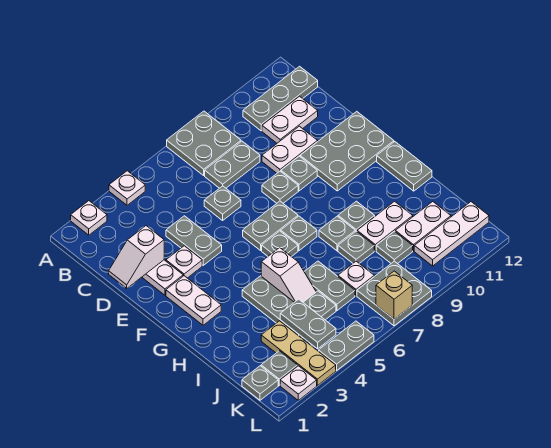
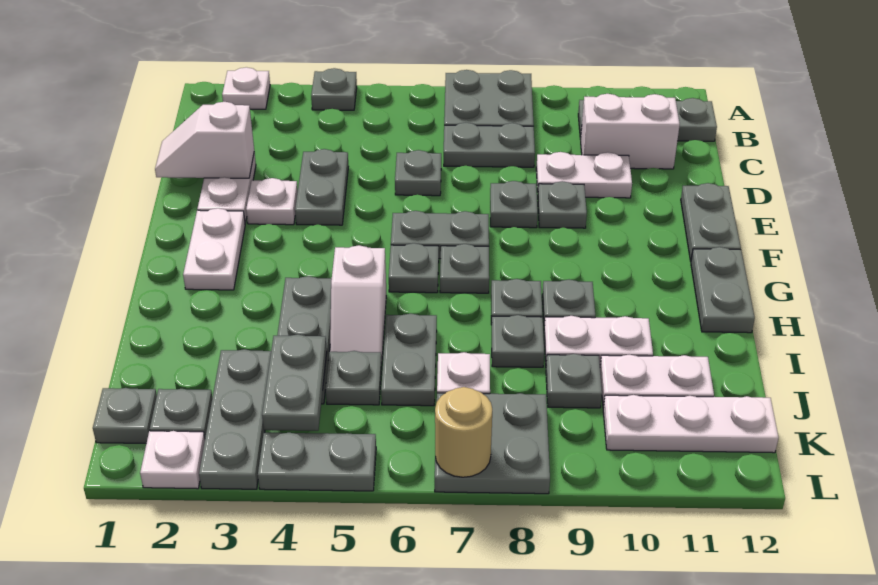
white plate A4 level 1 -> grey plate A4 level 1
white plate C10:C11 level 1 -> white brick C10:C11 level 1
grey plate E10:F12 level 1 -> grey plate E12:F12 level 1
tan plate J3:L3 level 1 -> grey plate J3:L3 level 1
tan brick L7 level 2 -> tan round brick L7 level 2

